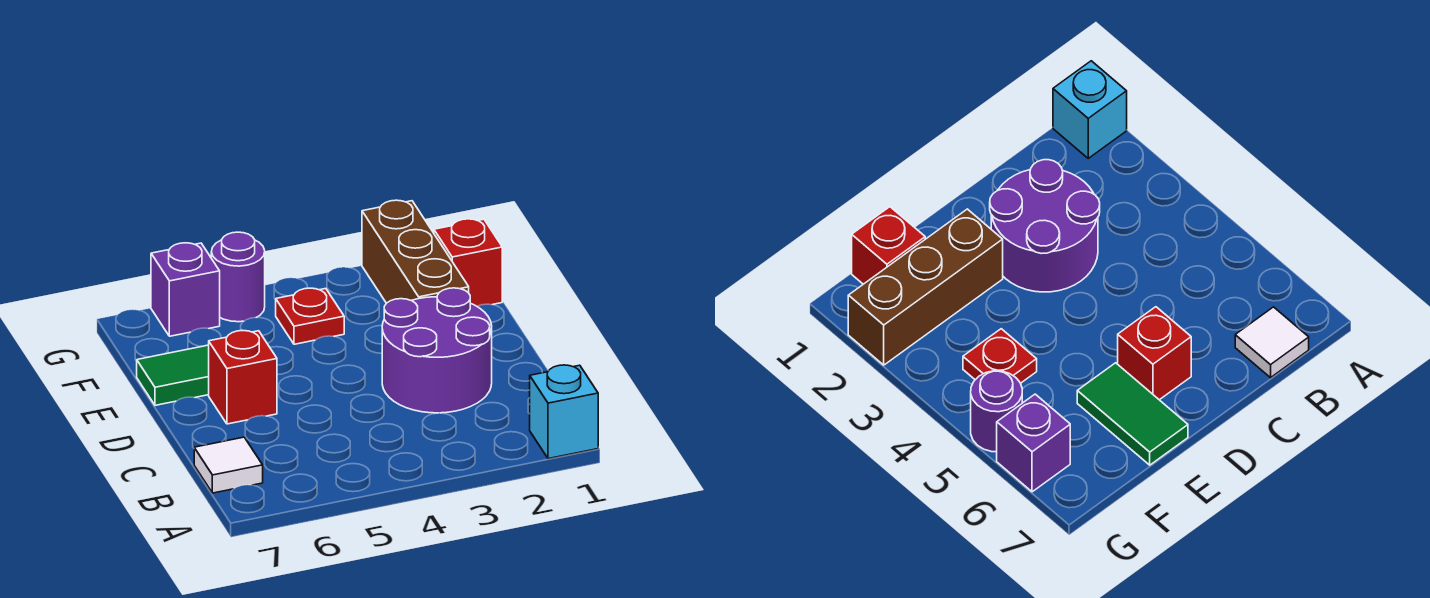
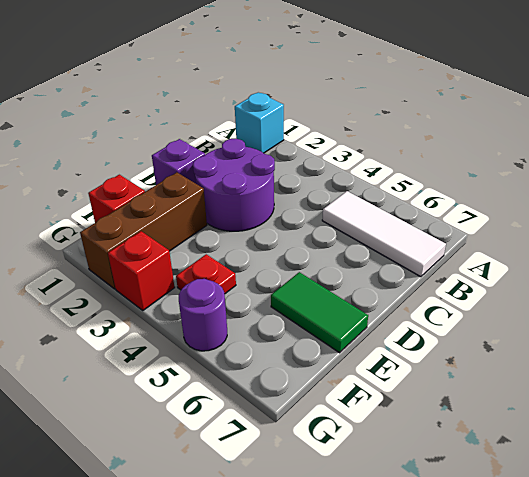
white tile B7 level 1 -> white tile B5:B7 level 1
red brick D6 level 1 -> red brick G3 level 1
purple brick G6 level 1 -> purple brick D1 level 1

